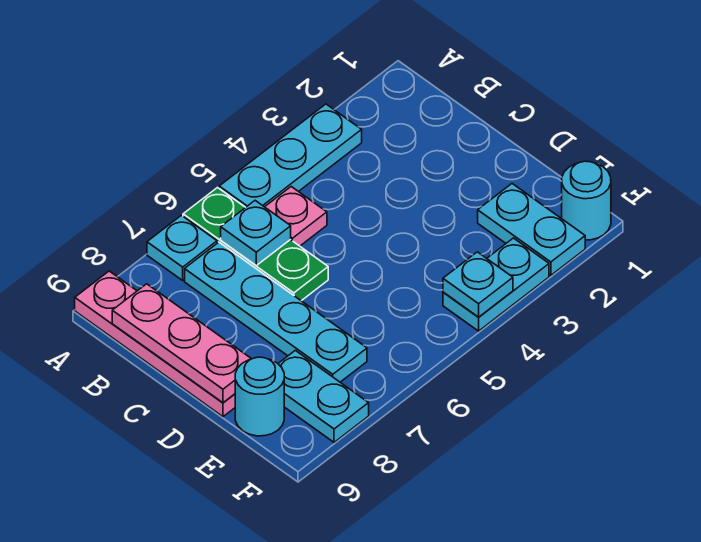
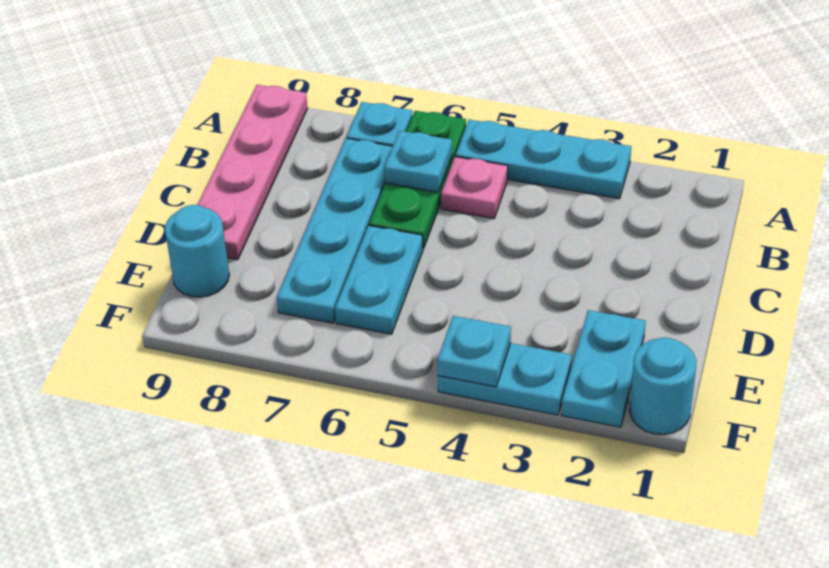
pink plate B9:D9 level 2 -> none
cyan plate E8:F8 level 1 -> cyan plate D6:E6 level 1

